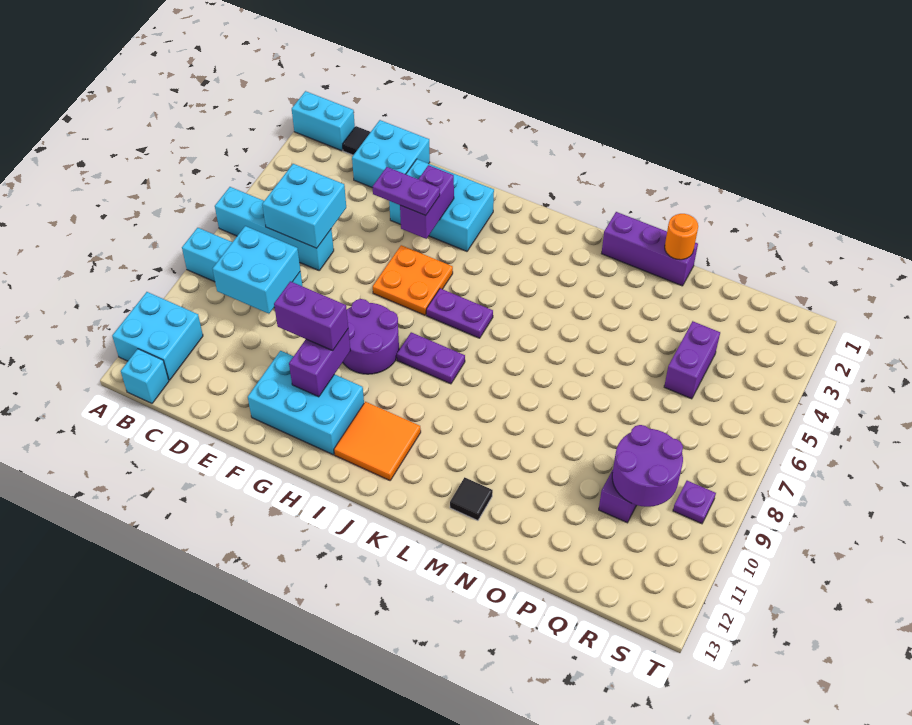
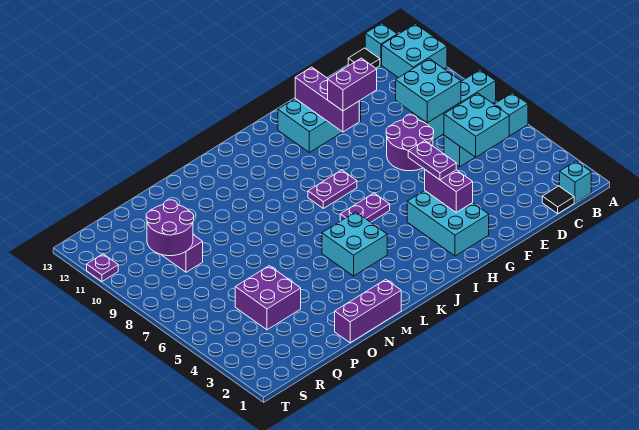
cyan brick A1:B1 level 1 -> cyan brick B1 level 1
cyan brick D1:E2 level 1 -> cyan brick K4:L5 level 1
cyan brick F2:H3 level 1 -> cyan brick G2:H4 level 1
purple plate F4:G4 level 3 -> purple plate G4:G5 level 3
orange plate G5:H6 level 1 -> none
purple round brick G8:H9 level 1 -> purple round brick E7:F8 level 1
purple brick G10:G11 level 2 -> purple brick G10:G12 level 2
orange tile I11:J12 level 1 -> none
black tile M12 level 1 -> black tile C13 level 1
orange round brick O1 level 2 -> none
purple brick Q4:Q5 level 1 -> purple brick P4:Q5 level 1
purple plate S9 level 1 -> purple plate T11 level 1

